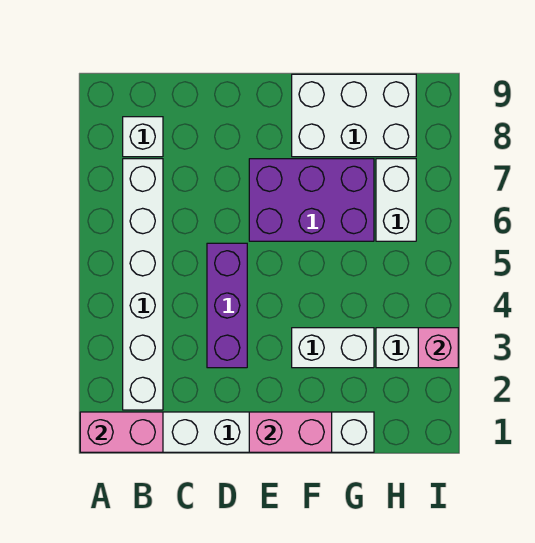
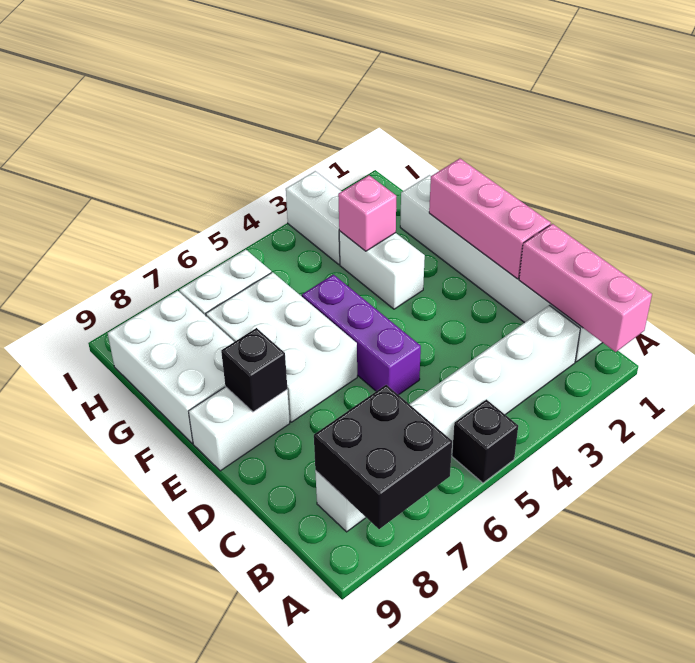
pink brick A1:B1 level 2 -> pink brick A1:C1 level 2
none -> black brick A5 level 1
none -> black brick A7:B8 level 2
purple brick D3:D5 level 1 -> purple brick D5:F5 level 1
pink brick E1:F1 level 2 -> pink brick D1:F1 level 2
purple brick E6:G7 level 1 -> white brick E6:G7 level 1
none -> white brick E8:E9 level 1
none -> black brick E8 level 2
pink brick I3 level 2 -> pink brick G3 level 2

